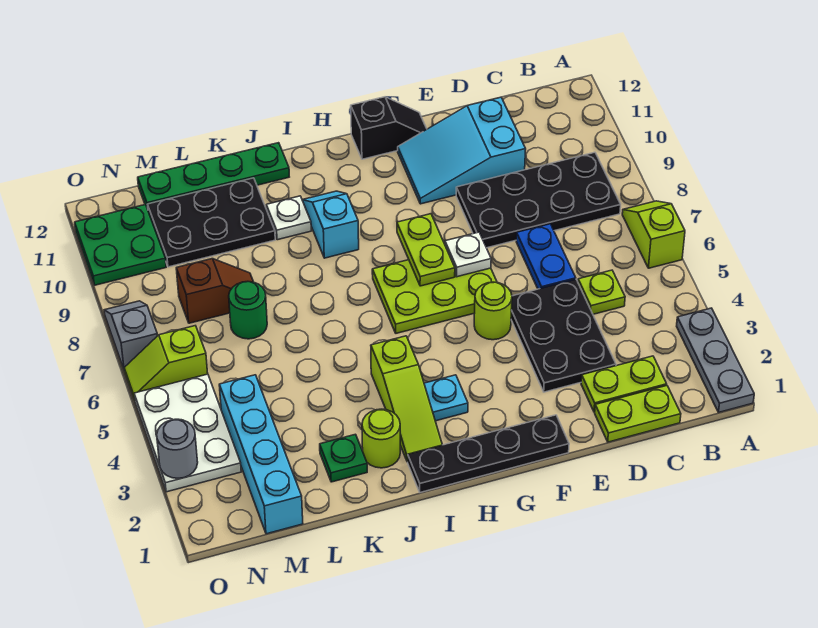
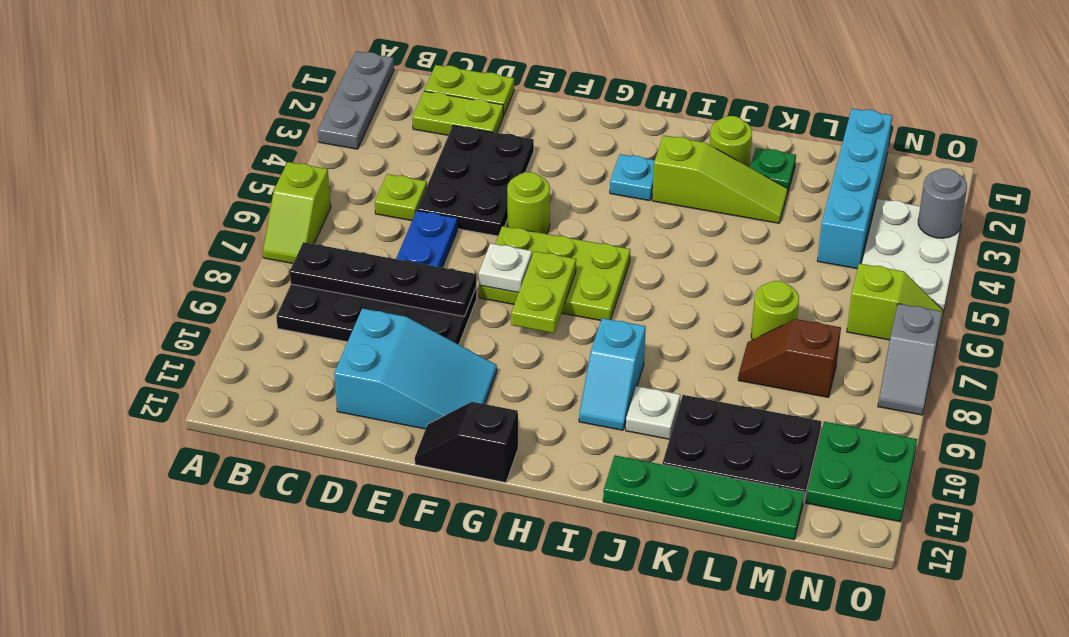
black plate F1:I1 level 1 -> black plate B8:E8 level 2
lime slope I2:I4 level 1 top 4 -> lime slope I3:K3 level 1 top I
green round brick L7 level 1 -> lime round brick L7 level 1

